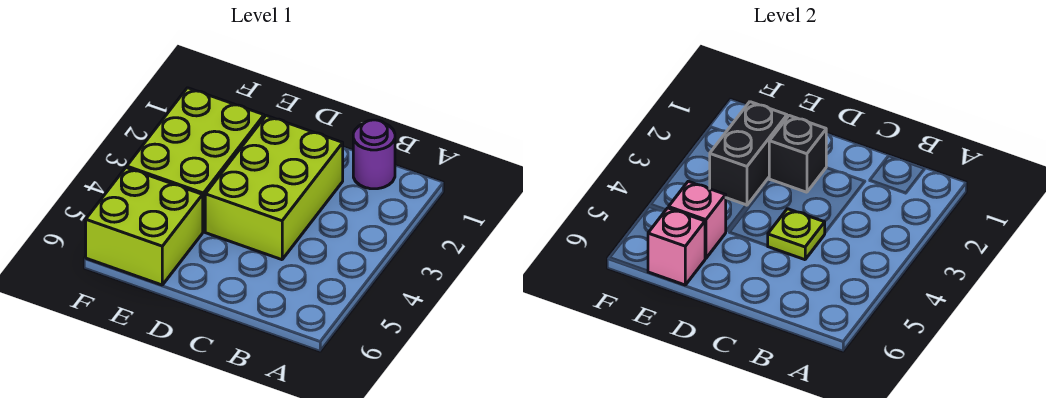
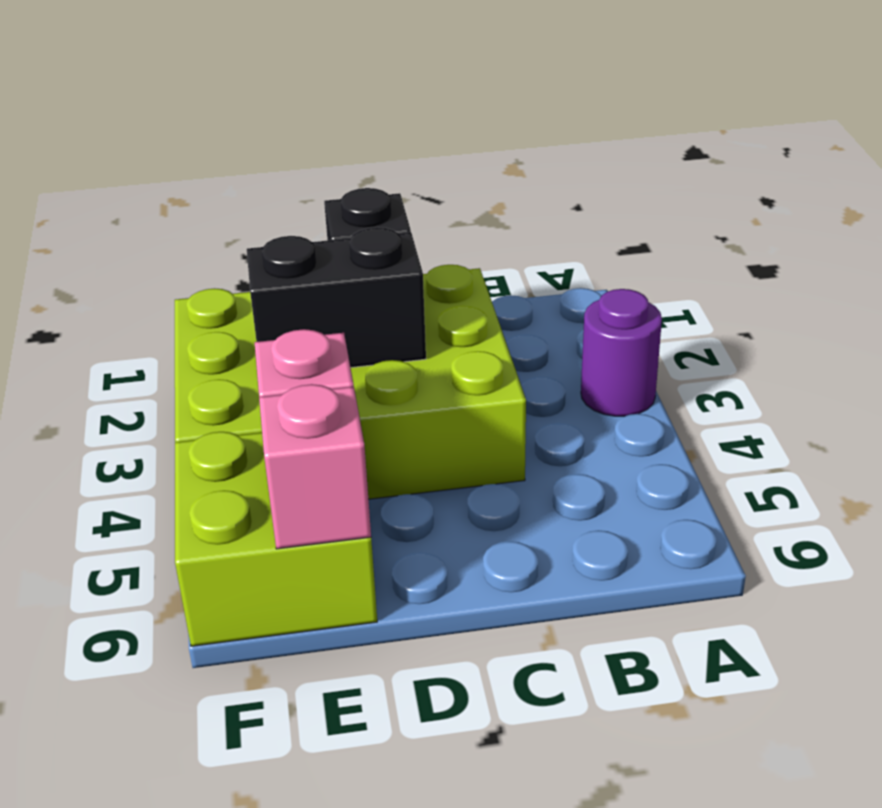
purple round brick B1 level 1 -> purple round brick A3 level 1
lime plate C4 level 2 -> none
black brick E2:E3 level 2 -> black brick D3:E3 level 2

